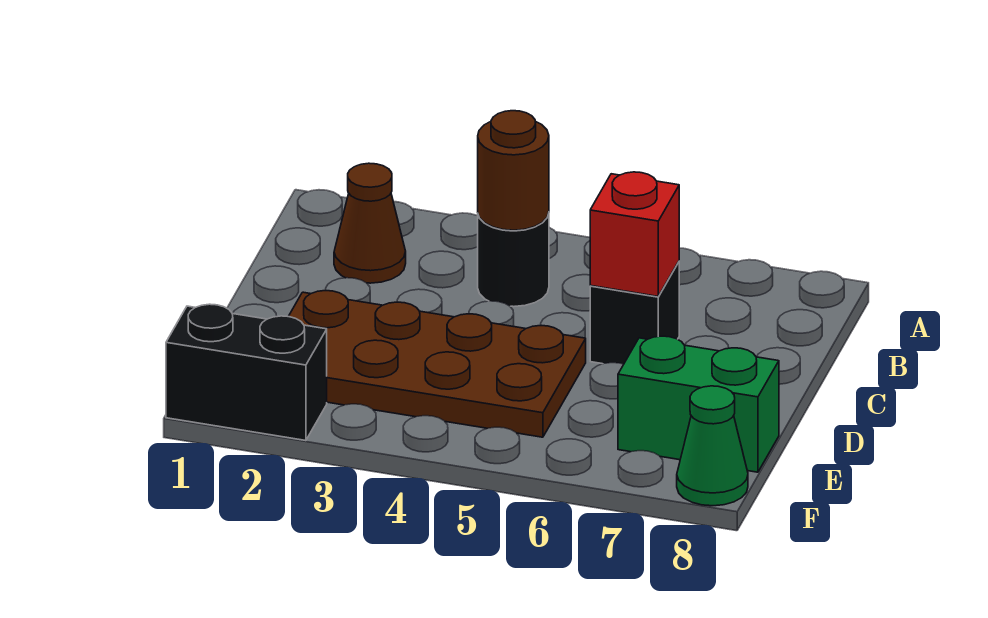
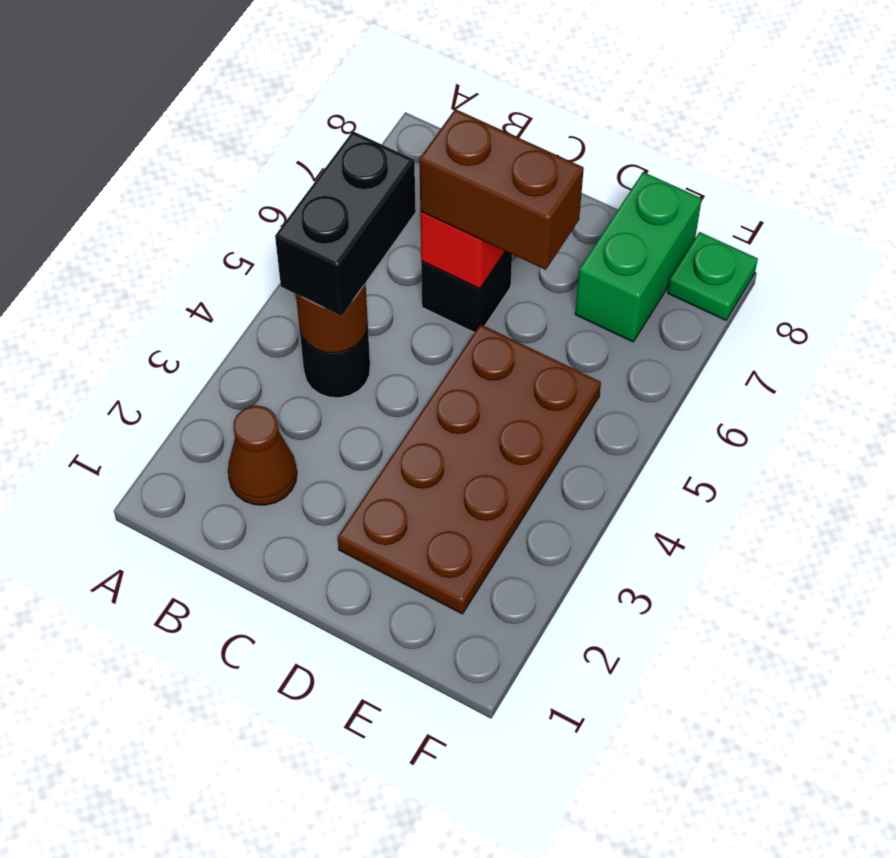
none -> brown brick C6:D6 level 3
black brick F1:F2 level 1 -> black brick B4:B5 level 3
green cone F8 level 1 -> green plate F8 level 1

